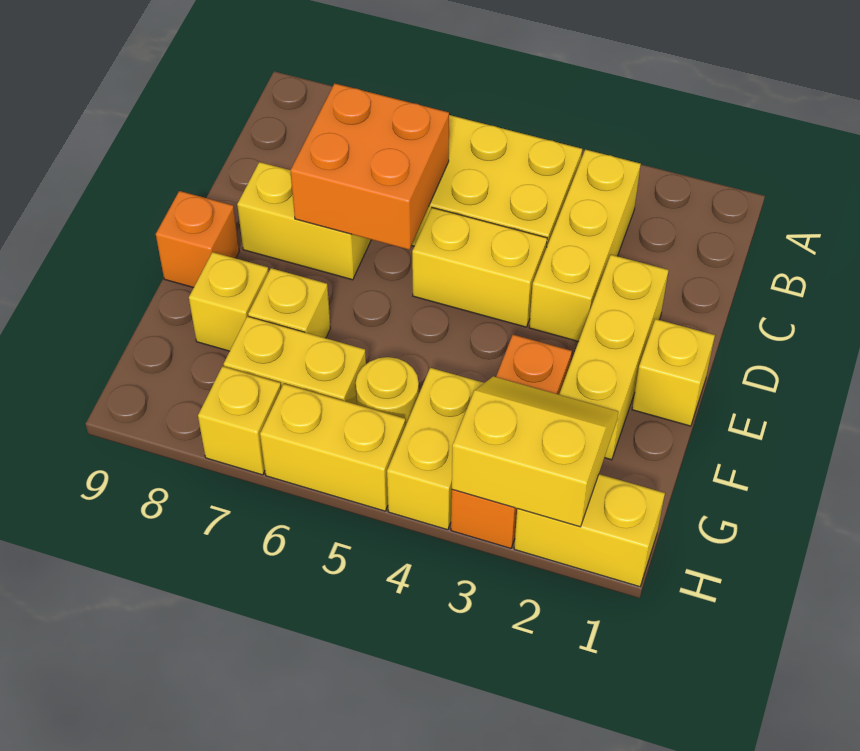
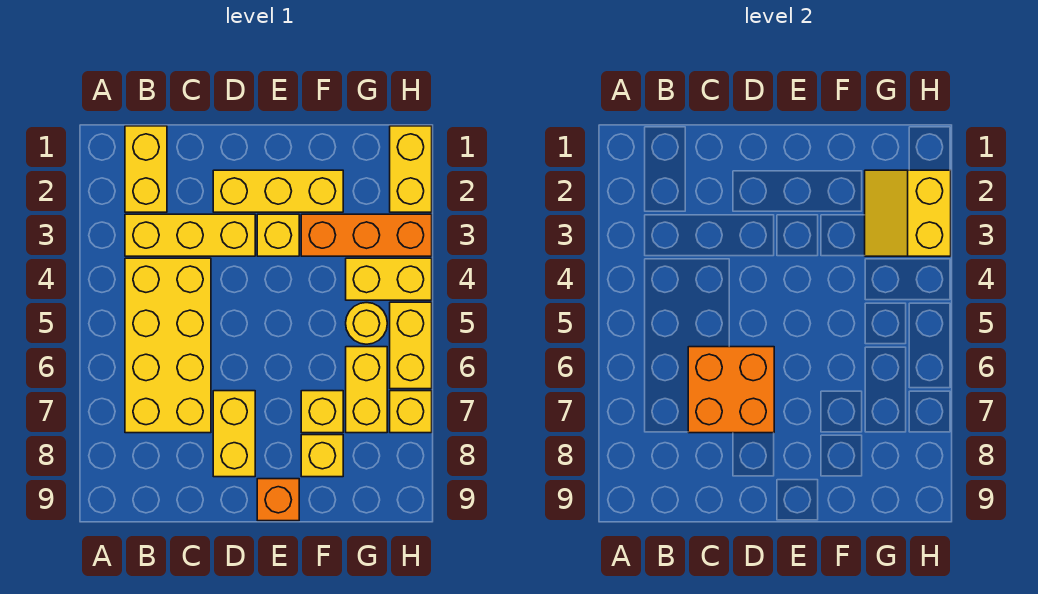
yellow brick D4:D5 level 1 -> yellow brick B1:B2 level 1
yellow brick E1 level 1 -> yellow brick E3 level 1

